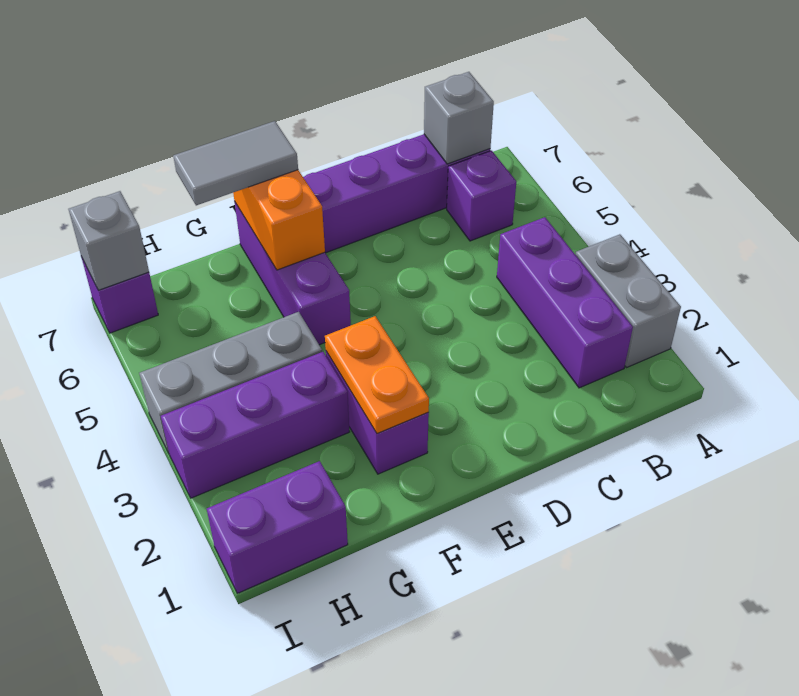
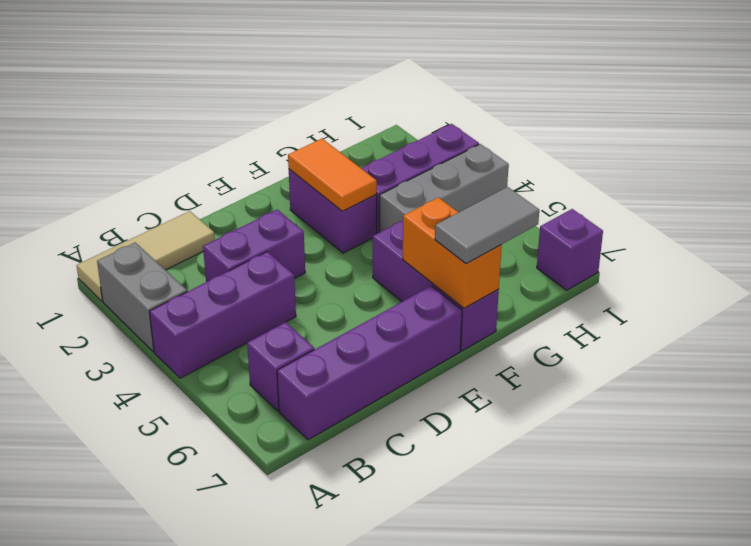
none -> tan tile A1:C1 level 1
purple brick B2:B4 level 1 -> purple brick A4:C4 level 1
grey brick B7 level 2 -> none
orange plate F2:F3 level 2 -> orange tile F2:F3 level 2
purple brick H1:I1 level 1 -> purple brick C3:D3 level 1
grey brick I7 level 2 -> none

